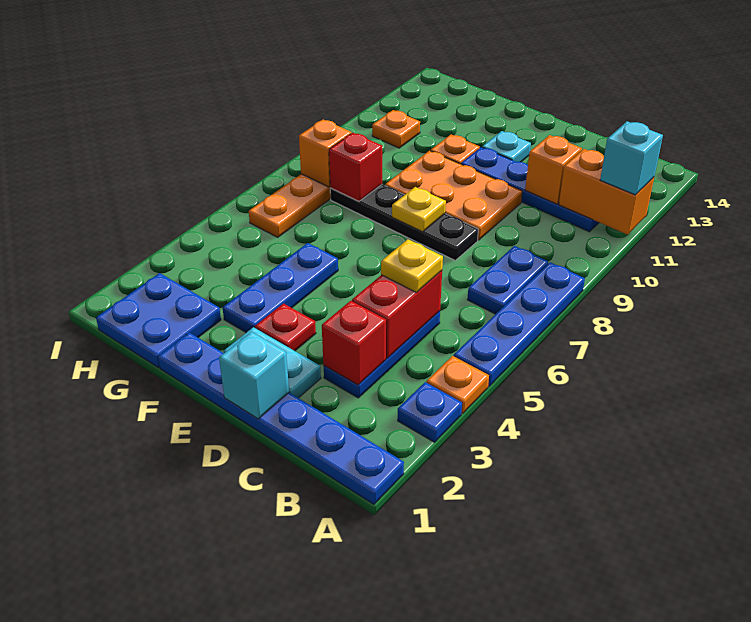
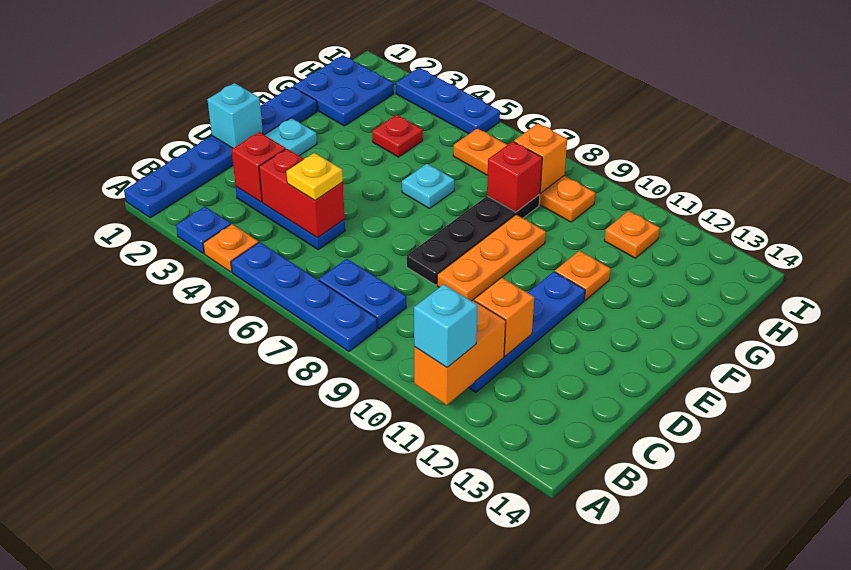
orange plate D9:F10 level 1 -> orange plate D9:F9 level 1
red plate E3 level 1 -> red plate G4 level 1
yellow plate E8 level 2 -> none
cyan plate E12 level 1 -> cyan plate F6 level 1
blue plate F3:F5 level 1 -> blue plate I3:I5 level 1

